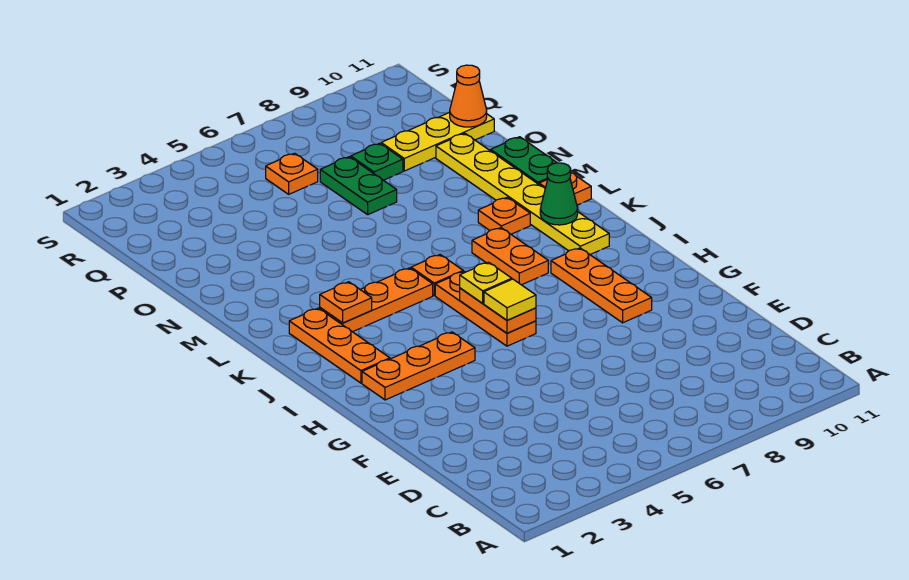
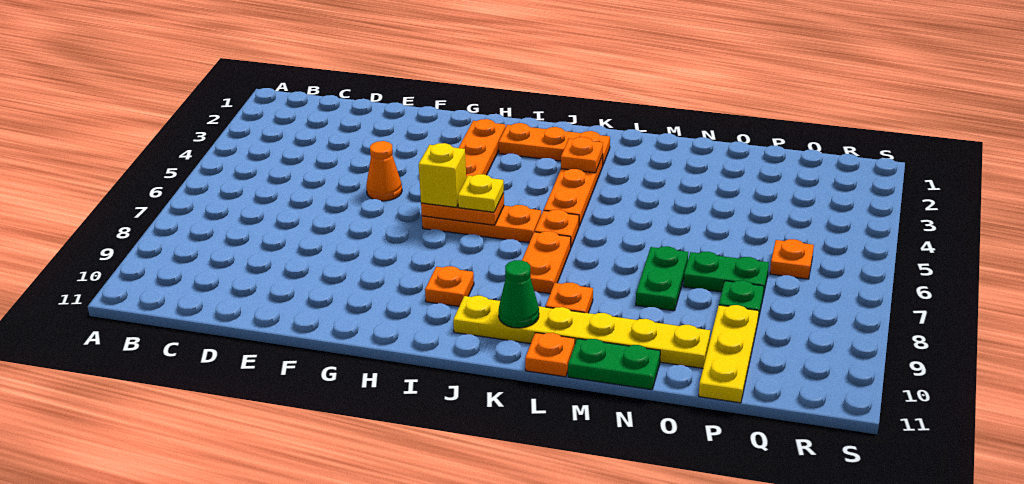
orange plate G9:I9 level 1 -> orange plate I9 level 1
yellow tile H6 level 3 -> yellow brick H6 level 3
orange plate J8:K8 level 1 -> orange plate K7:K8 level 1
none -> green plate N7:N8 level 1
orange cone P11 level 2 -> orange cone F5 level 1

